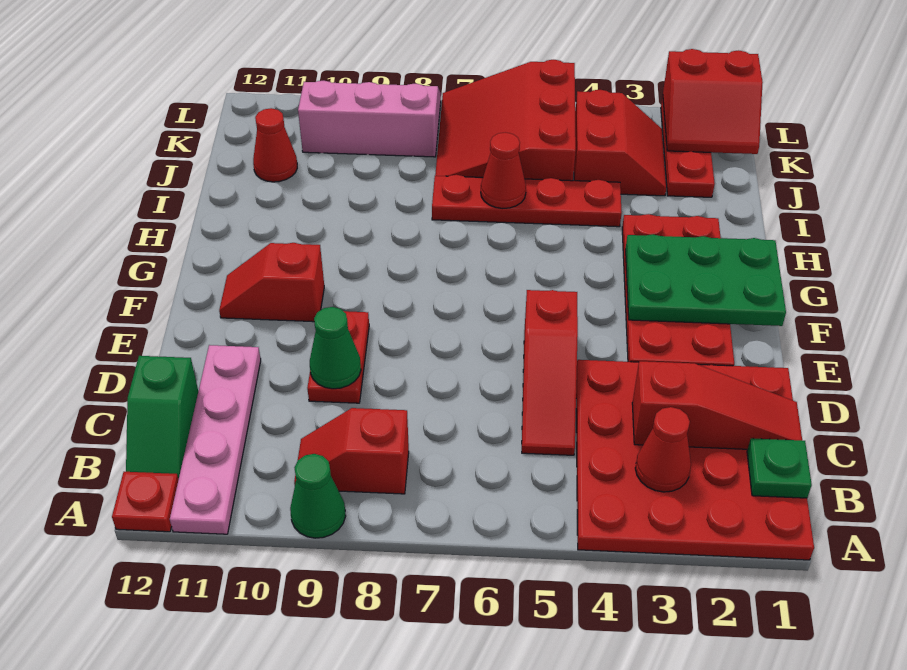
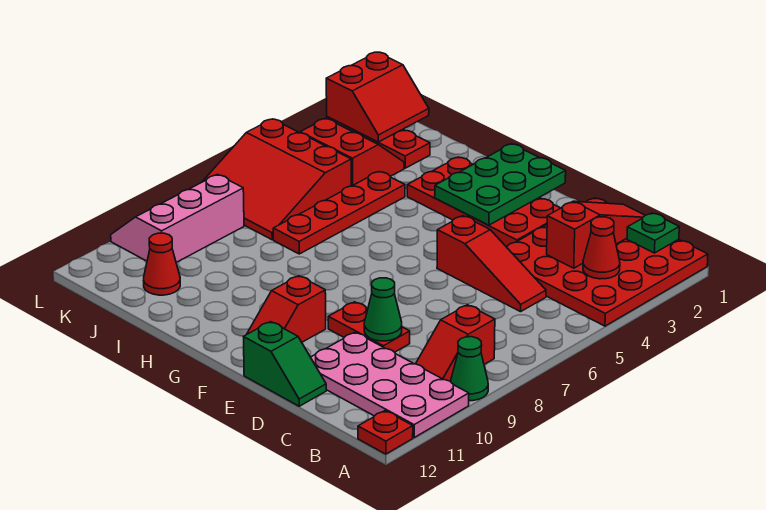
pink plate A11:D11 level 1 -> pink plate A10:D11 level 1
green slope B12:C12 level 1 top C -> green slope D12:E12 level 1 top E
red cone I6 level 2 -> none

